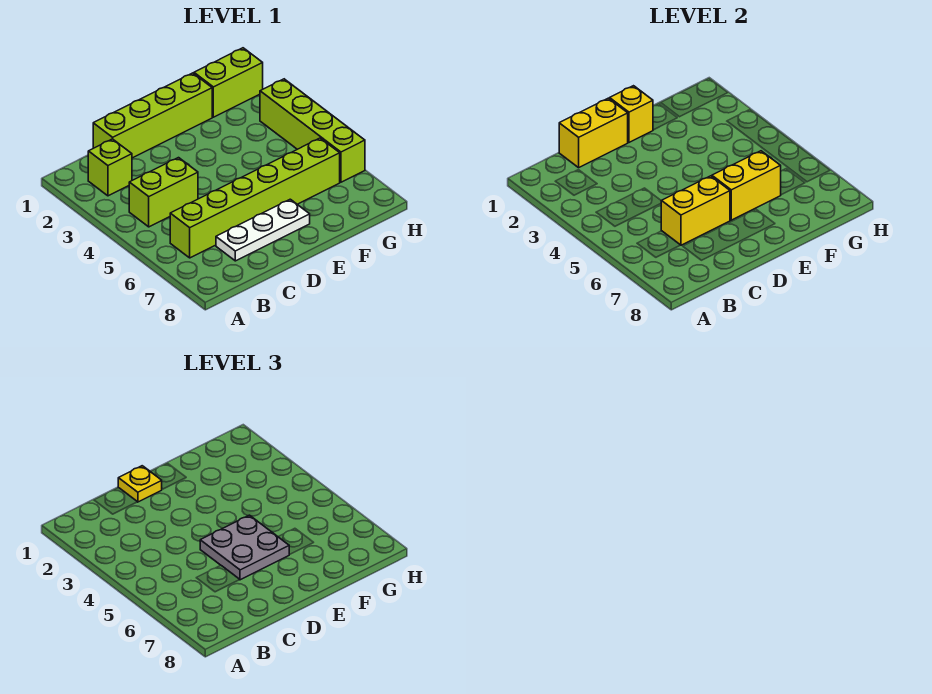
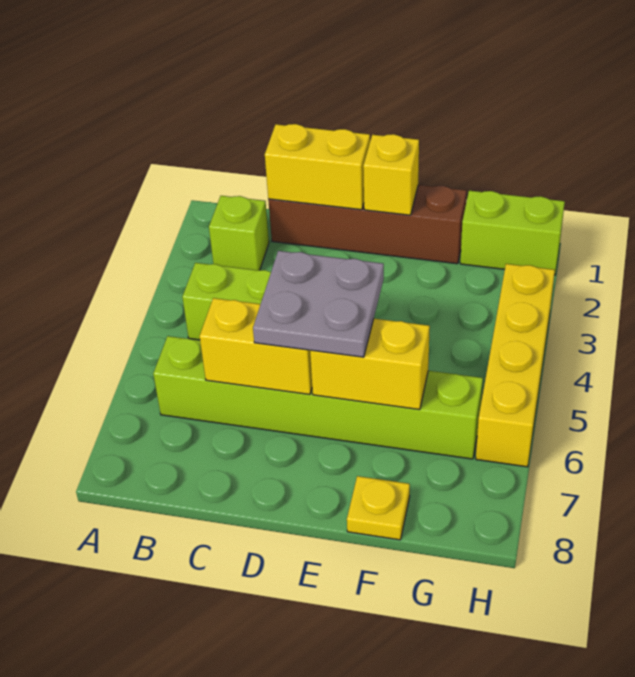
lime brick C1:F1 level 1 -> brown brick C1:F1 level 1
white plate C7:E7 level 1 -> none
yellow plate D1 level 3 -> yellow plate F8 level 1
lime brick H3:H6 level 1 -> yellow brick H3:H6 level 1

